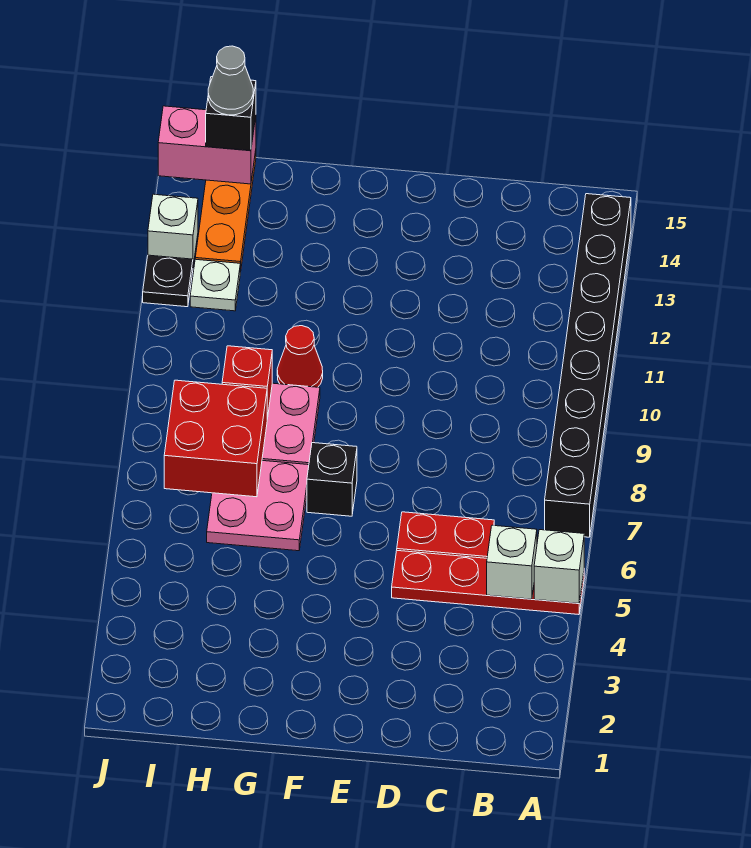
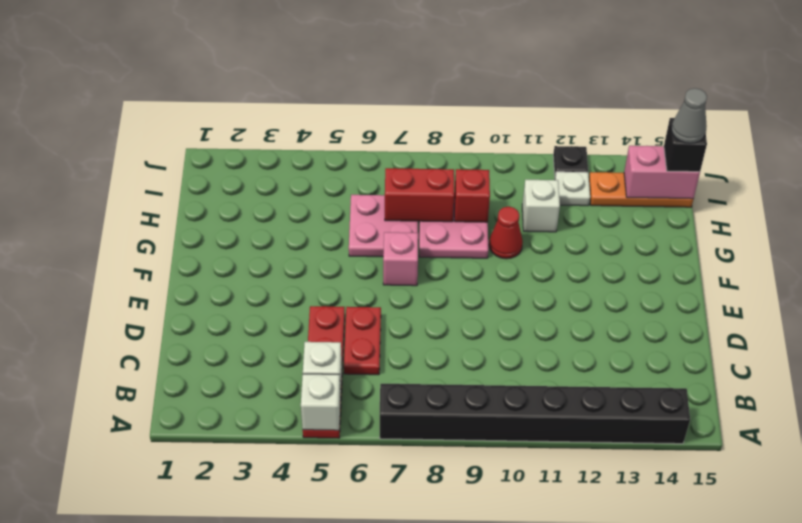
black brick F7 level 1 -> pink brick F7 level 1
red brick H7:I8 level 2 -> red brick H7:H8 level 2
pink brick I15:J15 level 2 -> pink brick I14:I15 level 2
white brick J13 level 1 -> white brick H11 level 1

